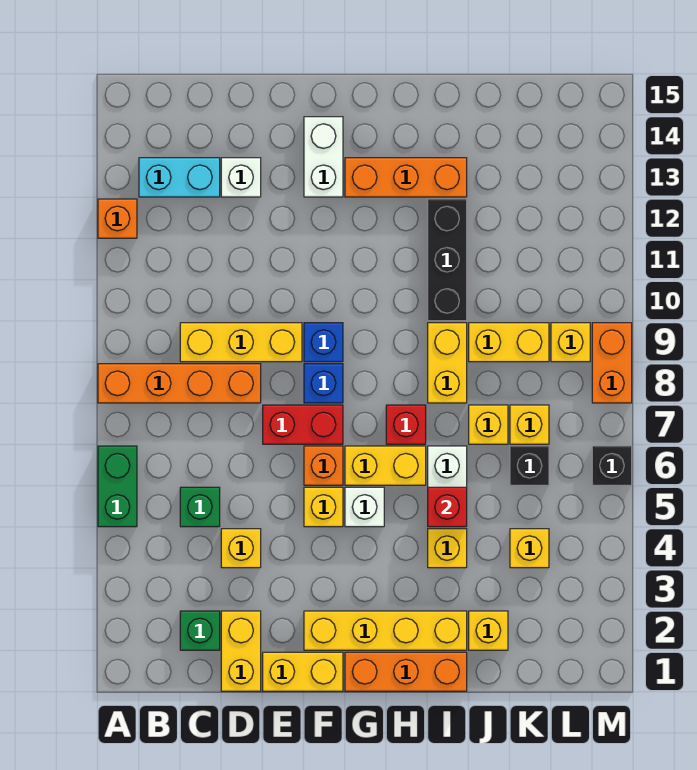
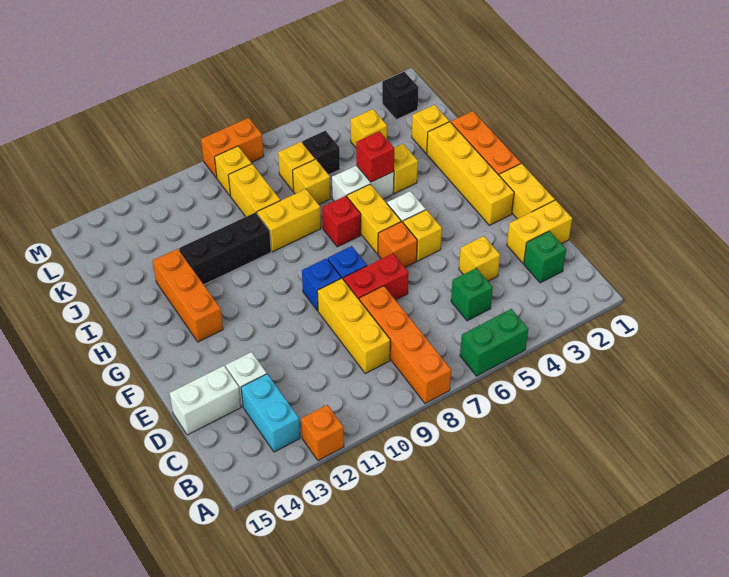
red brick E7:F7 level 1 -> red brick E7:E8 level 1
white brick F13:F14 level 1 -> white brick D14:D15 level 1
black brick M6 level 1 -> black brick L2 level 1

